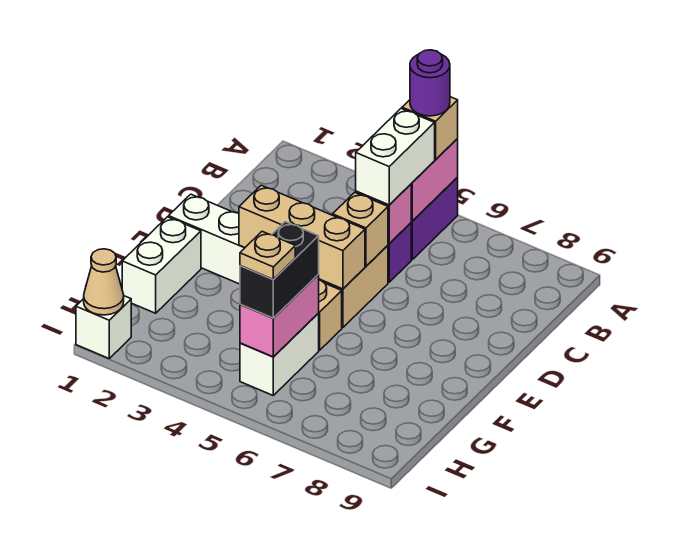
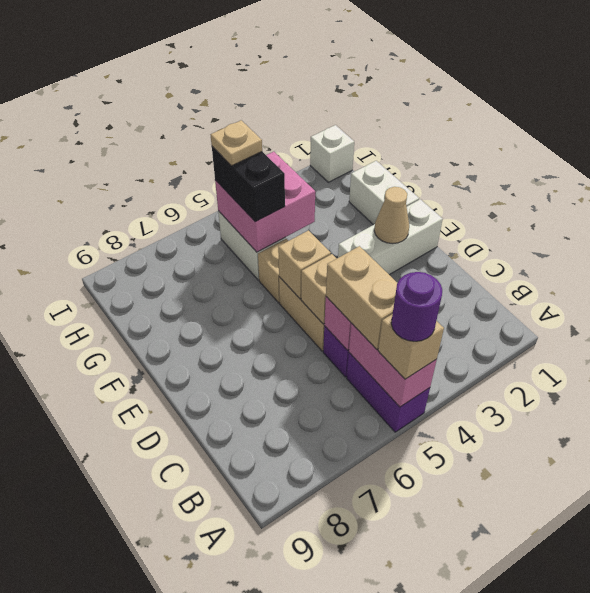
white brick B5:C5 level 3 -> tan brick B5:C5 level 3
tan brick E3:E5 level 2 -> tan brick E5 level 2
pink brick G5:H5 level 2 -> pink brick G4:H5 level 2
tan cone I1 level 2 -> tan cone E2 level 2

